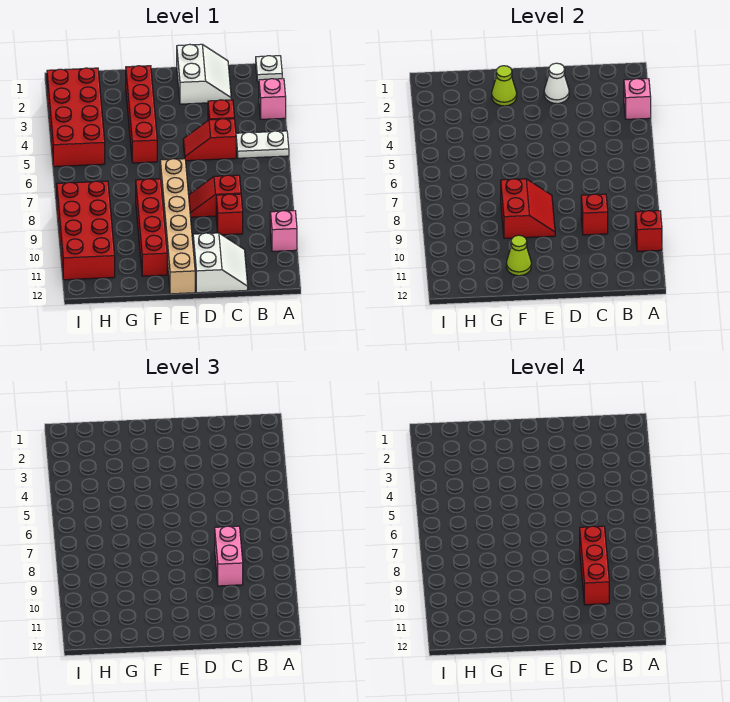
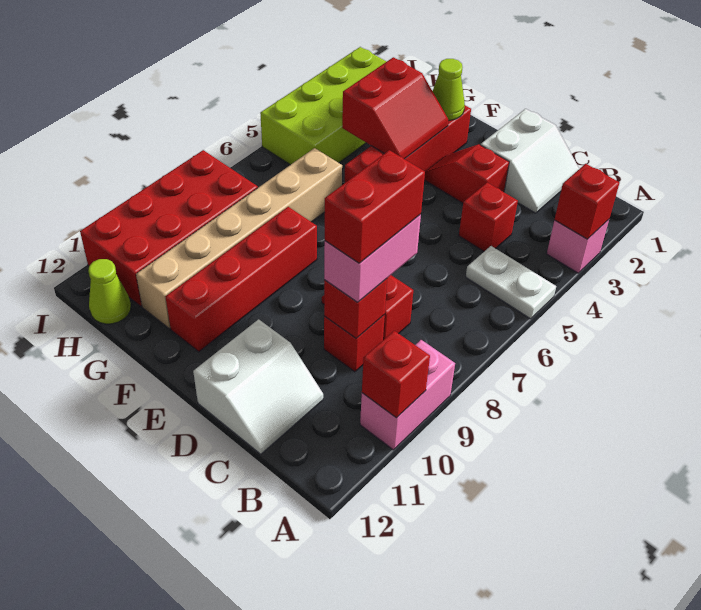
white plate A1 level 1 -> none
pink brick A3 level 2 -> red brick A3 level 2
pink brick A10 level 1 -> pink brick A9:A10 level 1
red slope C5:D5 level 1 top C -> red slope D3:E3 level 1 top D
red brick C8:C10 level 4 -> red brick C8:C9 level 4
white cone D2 level 2 -> none
tan brick E7:E12 level 1 -> tan brick G6:G11 level 1
red slope E8:F9 level 2 top F -> red slope F3:G4 level 2 top G
lime cone F11 level 2 -> lime cone H12 level 1
red brick H2:I5 level 1 -> lime brick H2:I5 level 1

